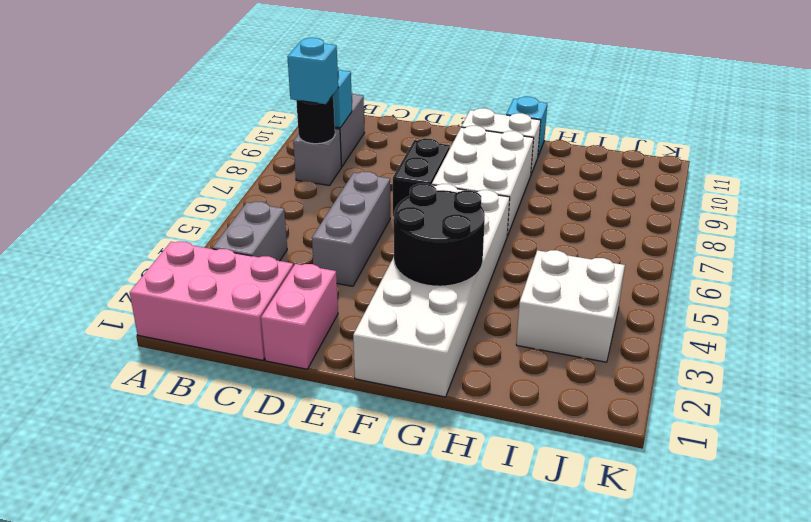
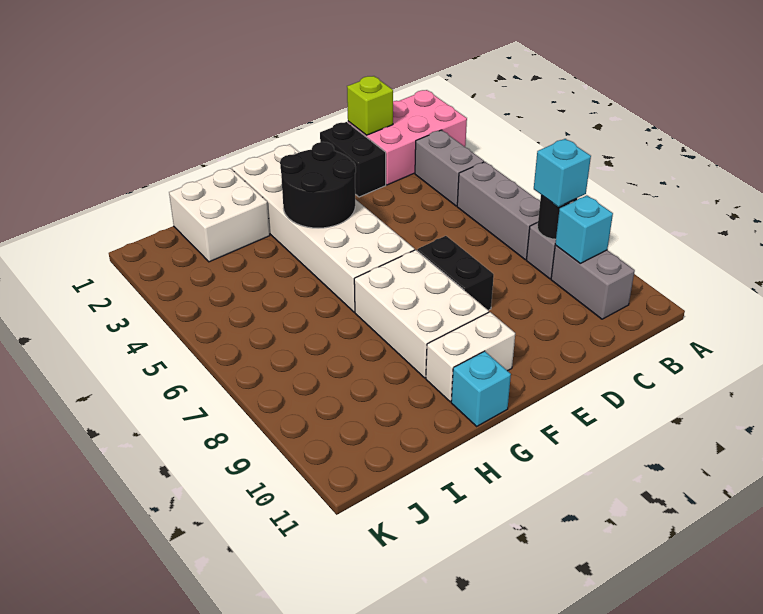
none -> lime brick C1 level 2
pink brick D1:D2 level 1 -> black brick D1:D2 level 1
grey brick D4:D6 level 1 -> grey brick B5:B7 level 1
white brick I3:J4 level 1 -> white brick H1:I2 level 1

